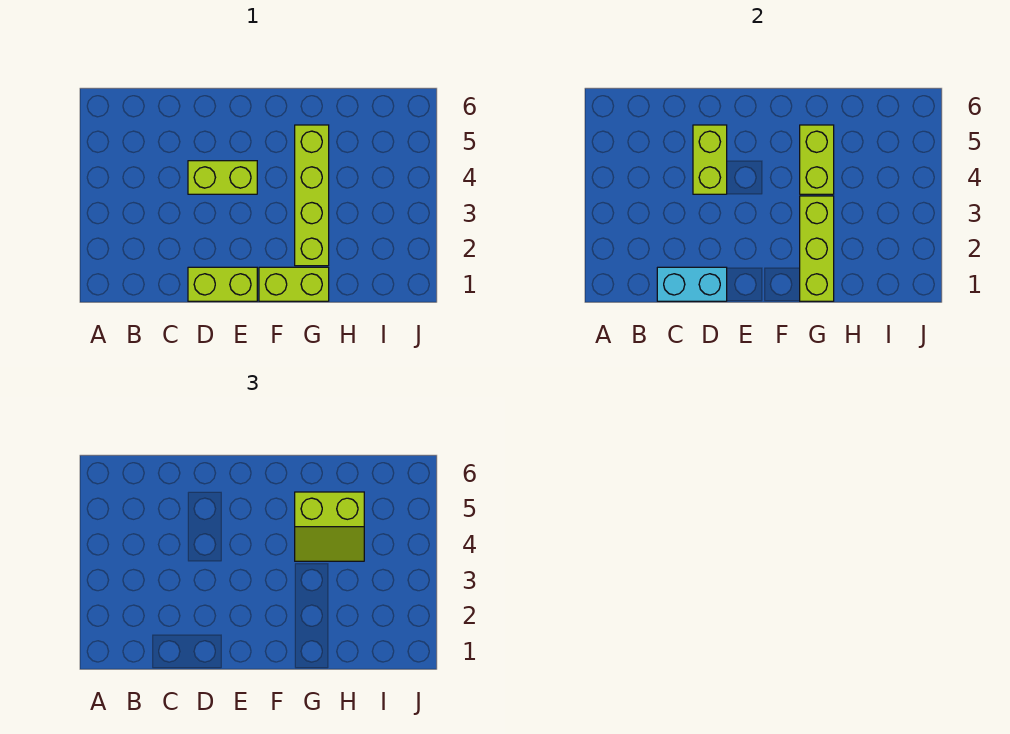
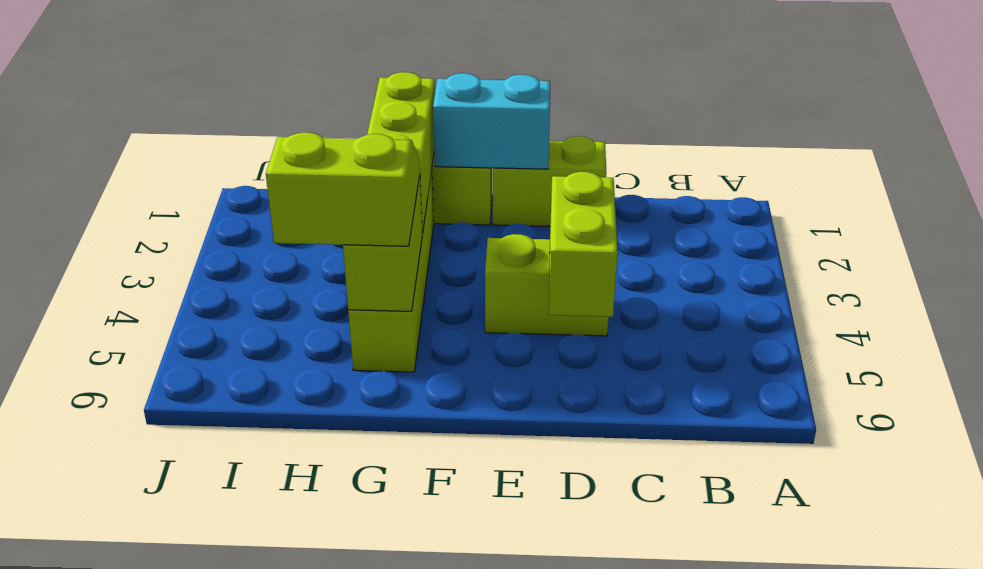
cyan brick C1:D1 level 2 -> cyan brick E1:F1 level 2

